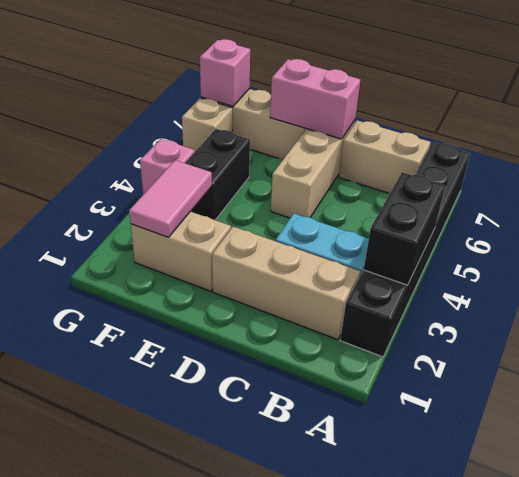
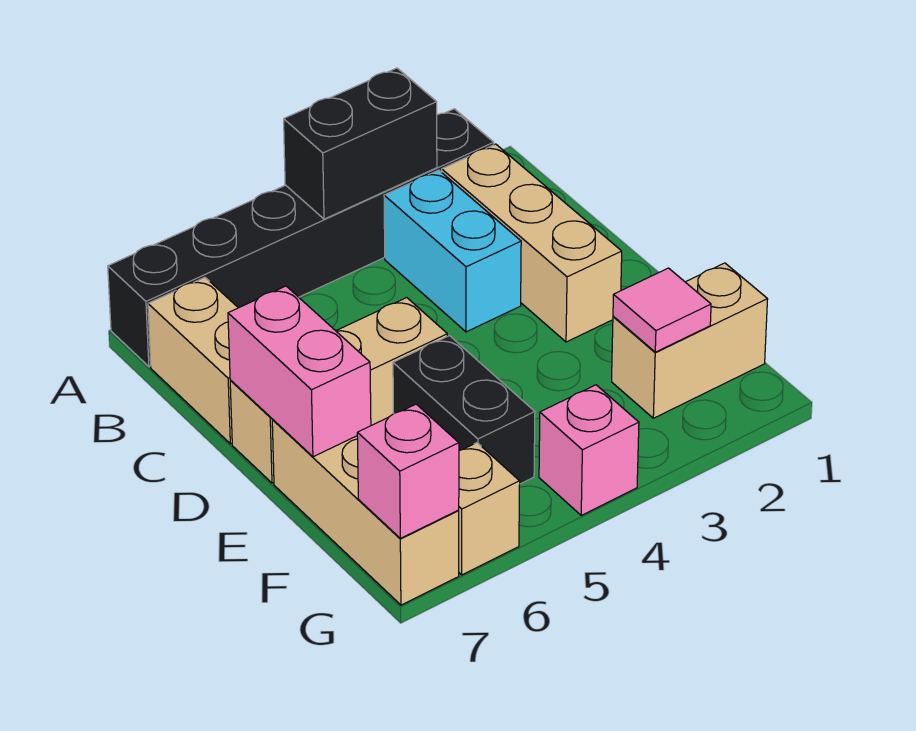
tan brick E2:F2 level 1 -> tan brick F1:F2 level 1
pink tile F2:F3 level 2 -> pink tile F2 level 2
black brick F4:F5 level 1 -> black brick E5:F5 level 1

